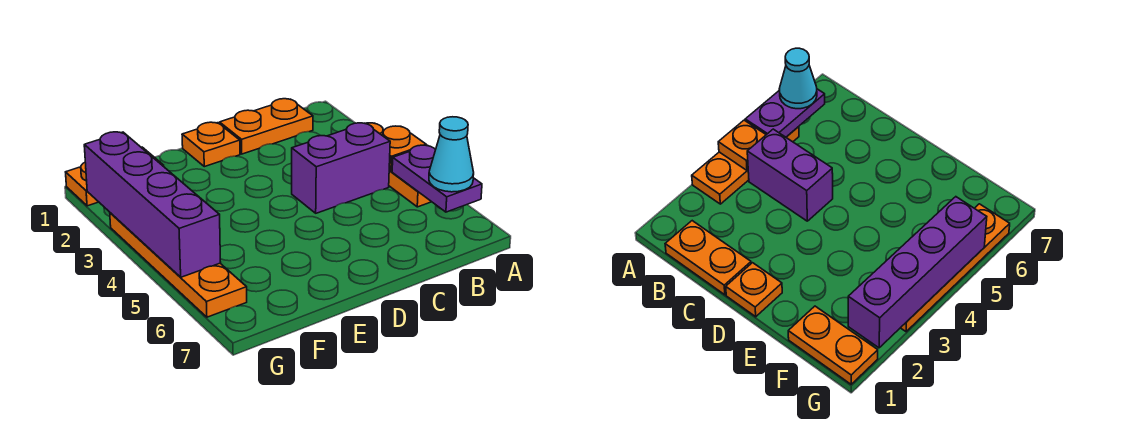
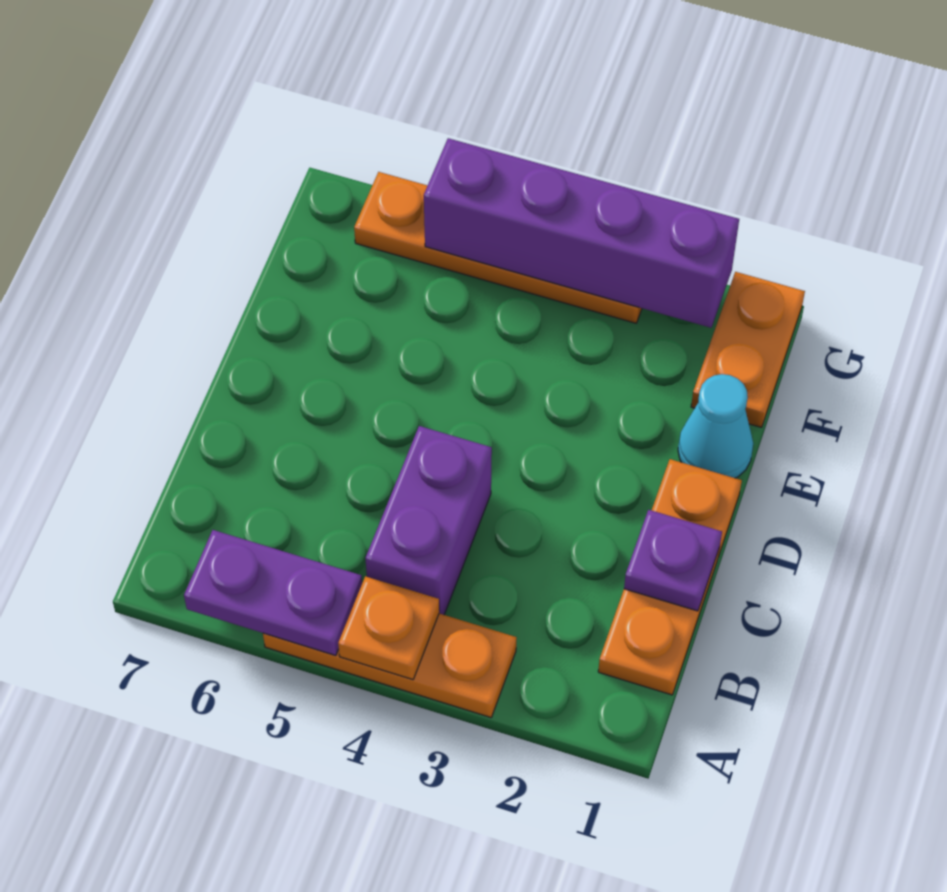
cyan cone A6 level 3 -> cyan cone E1 level 1
none -> purple plate C1 level 2

